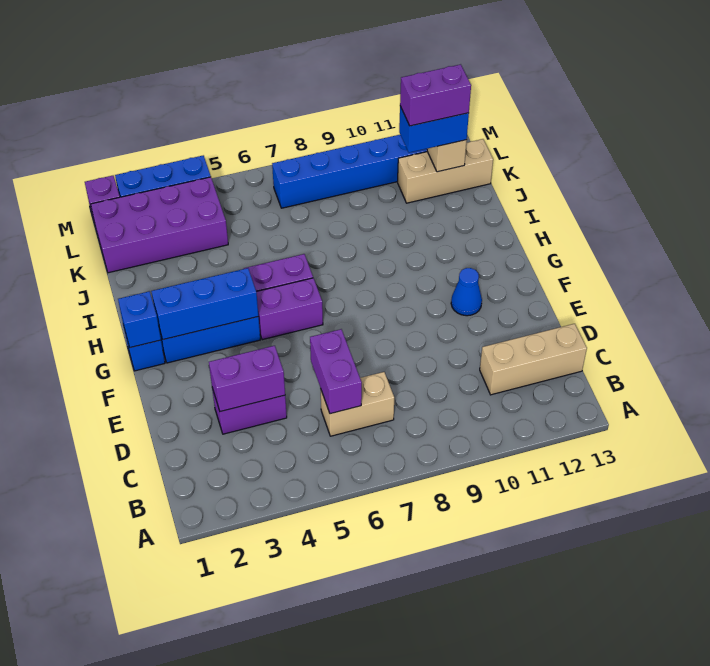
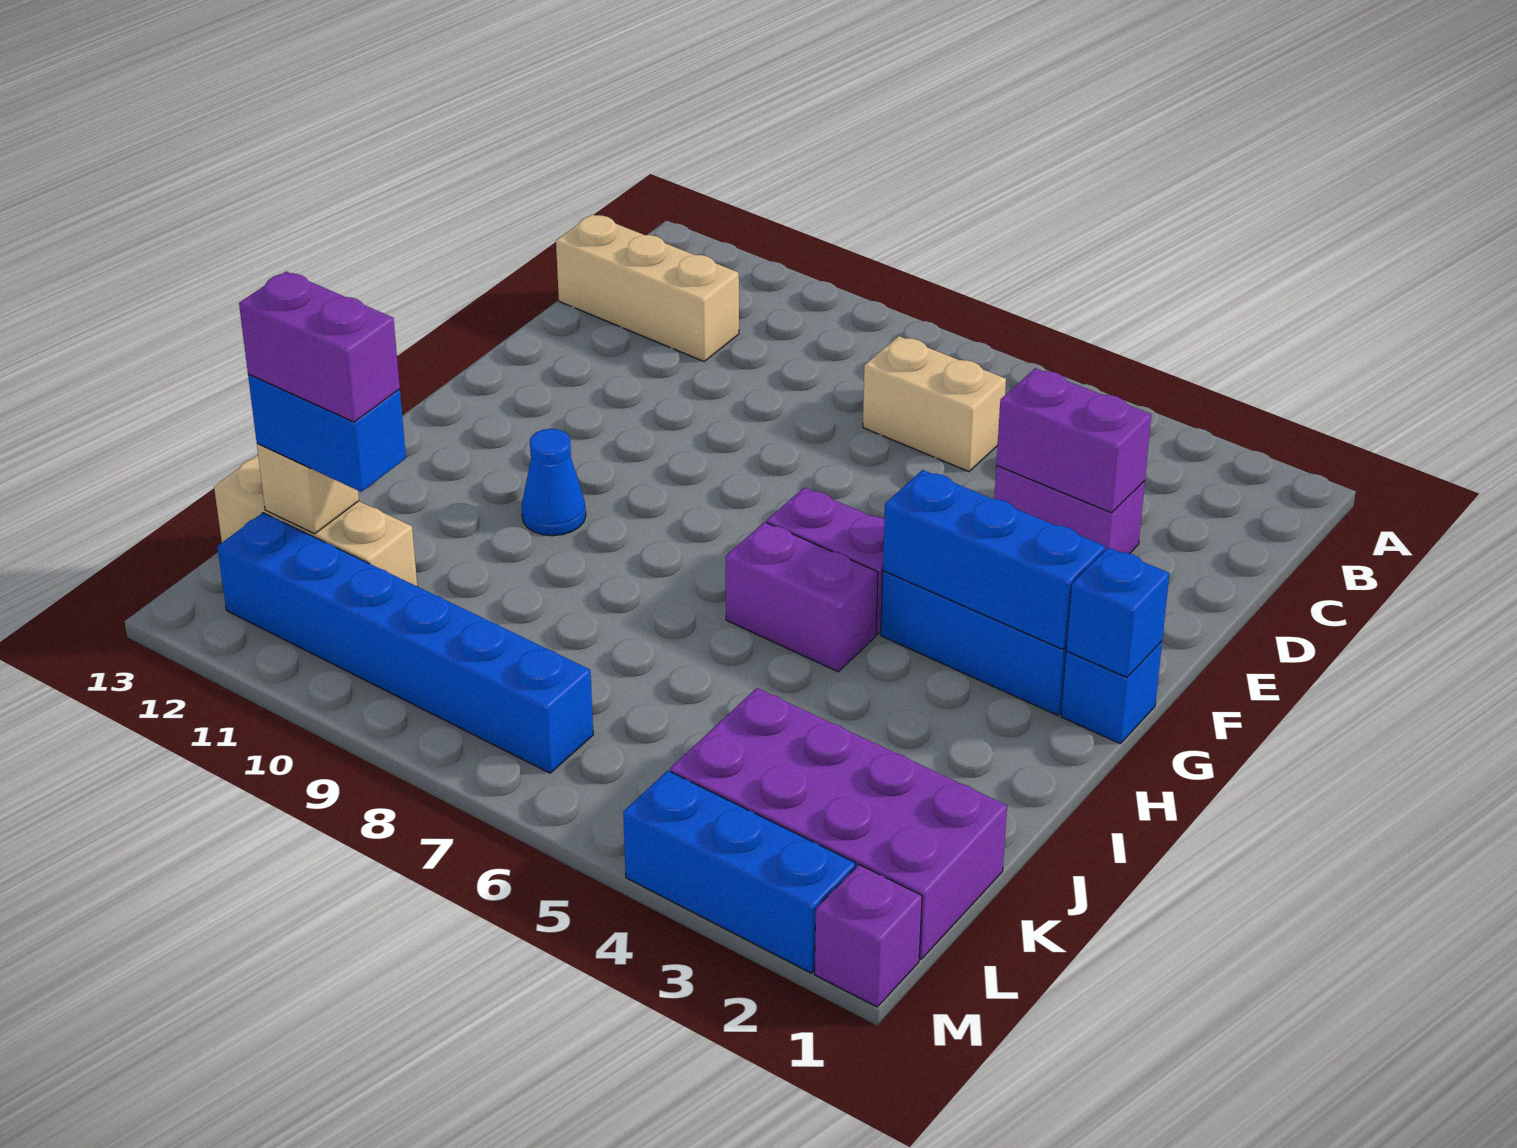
purple brick C6:D6 level 2 -> none
blue cone F11 level 1 -> blue cone H10 level 1

